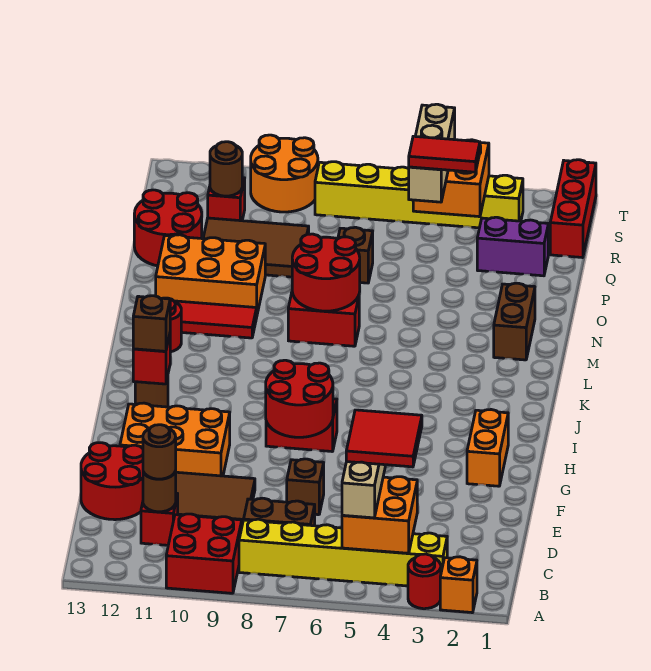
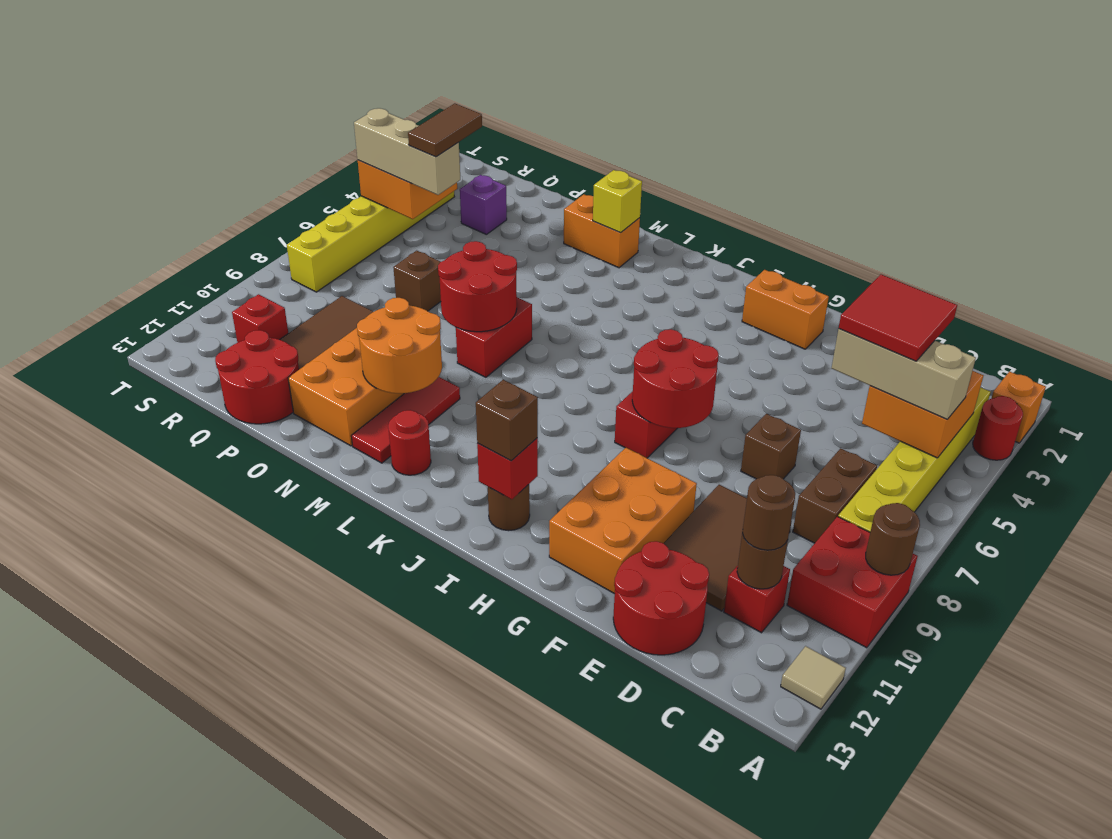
none -> tan tile A12 level 1
brown brick M2:N2 level 1 -> orange brick M2:N2 level 1
none -> yellow brick M2 level 2
purple brick Q2:Q3 level 1 -> purple brick Q3 level 1
red tile Q4:Q5 level 4 -> brown tile Q4:Q5 level 4
red brick R1:T1 level 1 -> none
brown round brick R11 level 2 -> brown round brick A9 level 2
orange round brick S9:T10 level 1 -> orange round brick M10:N11 level 2

